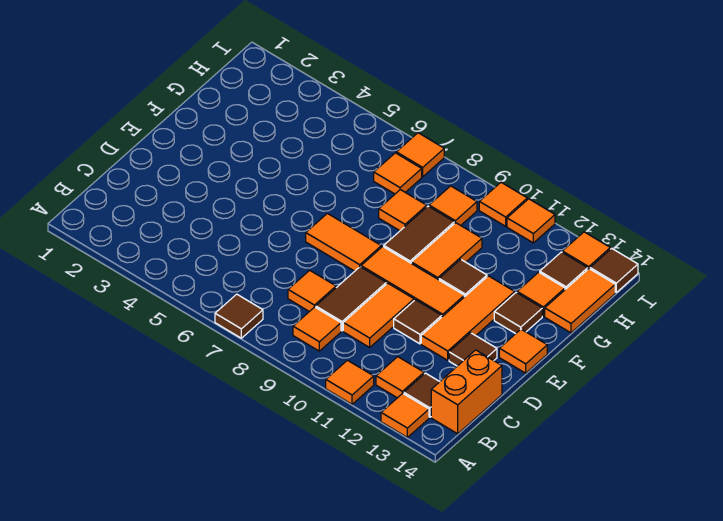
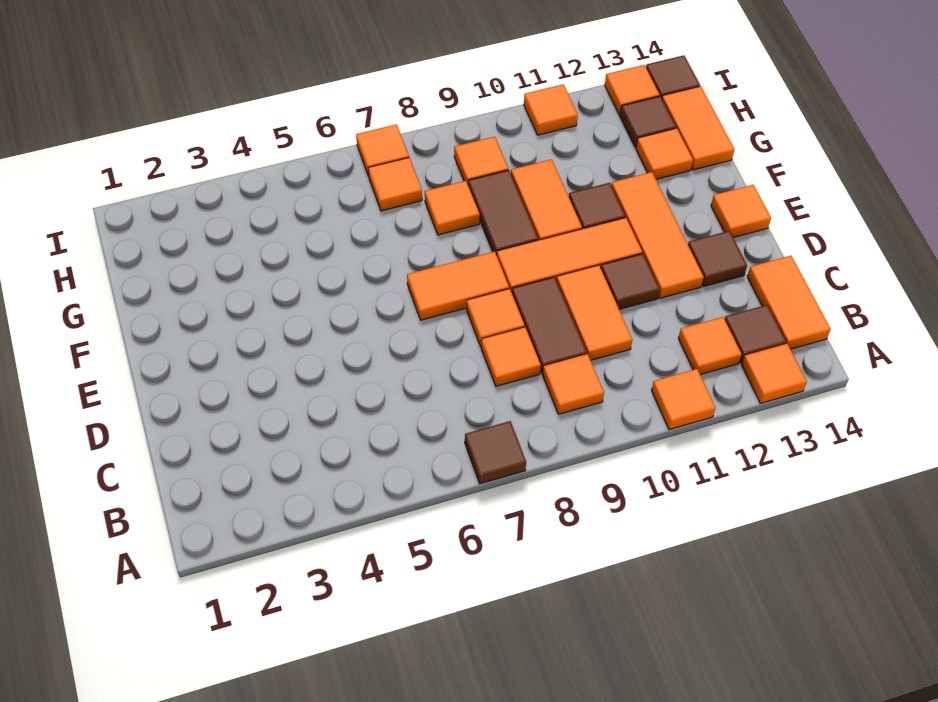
orange brick B14:C14 level 1 -> orange tile B14:C14 level 1
brown tile F13 level 1 -> none
orange tile I10 level 1 -> orange tile D8 level 1

